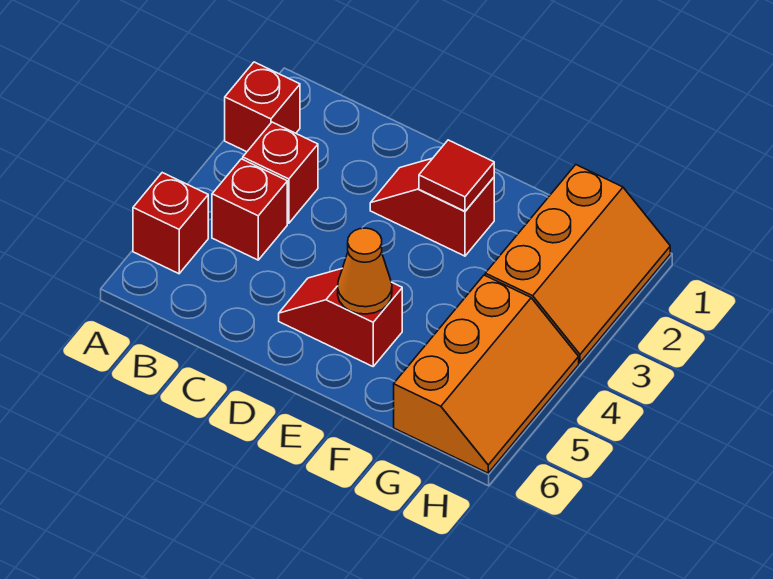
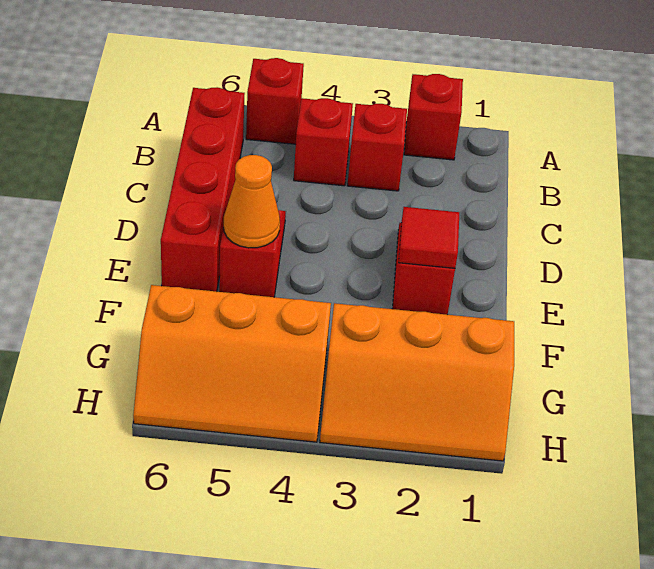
none -> red brick B6:E6 level 1

